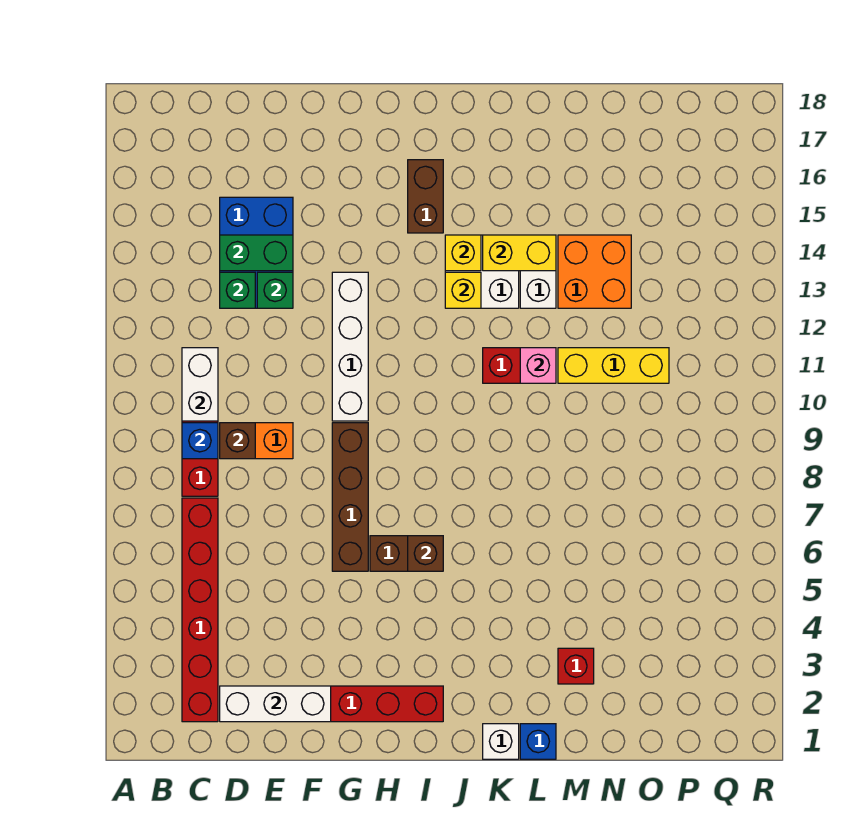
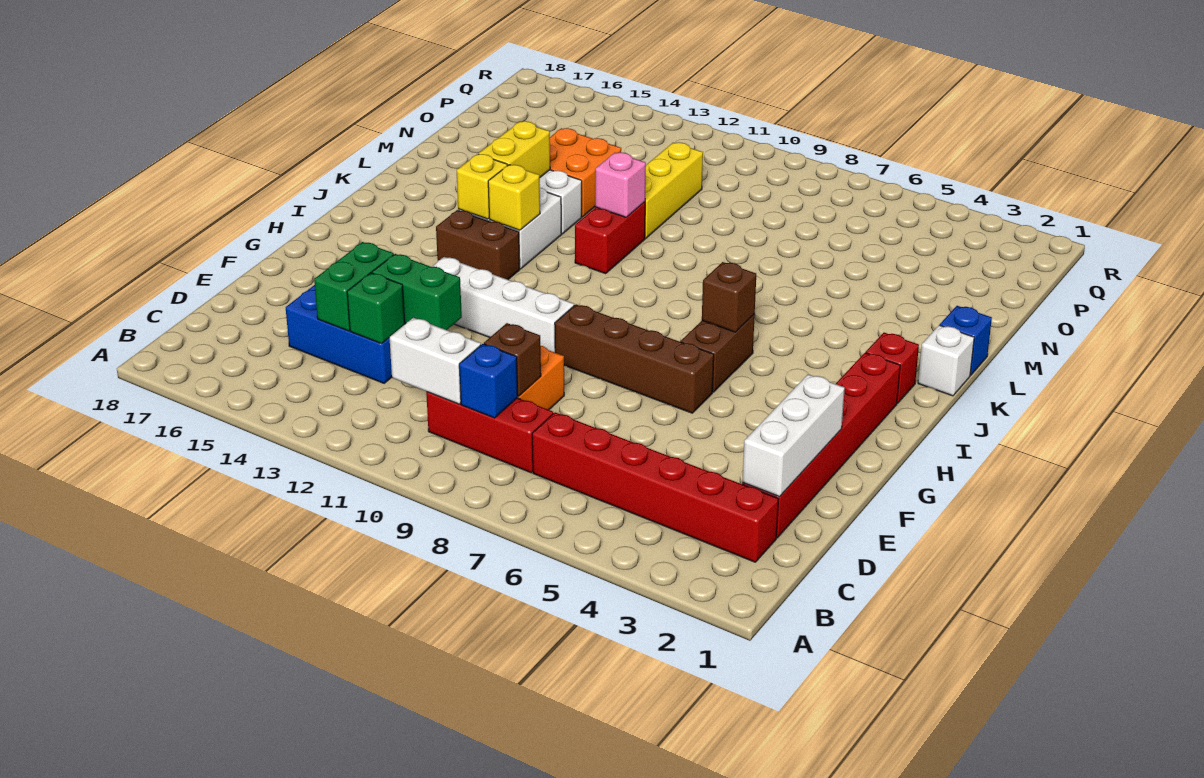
green brick E13 level 2 -> green brick E12:E13 level 2
brown brick I15:I16 level 1 -> brown brick I13:I14 level 1
red brick M3 level 1 -> red brick J2 level 1

